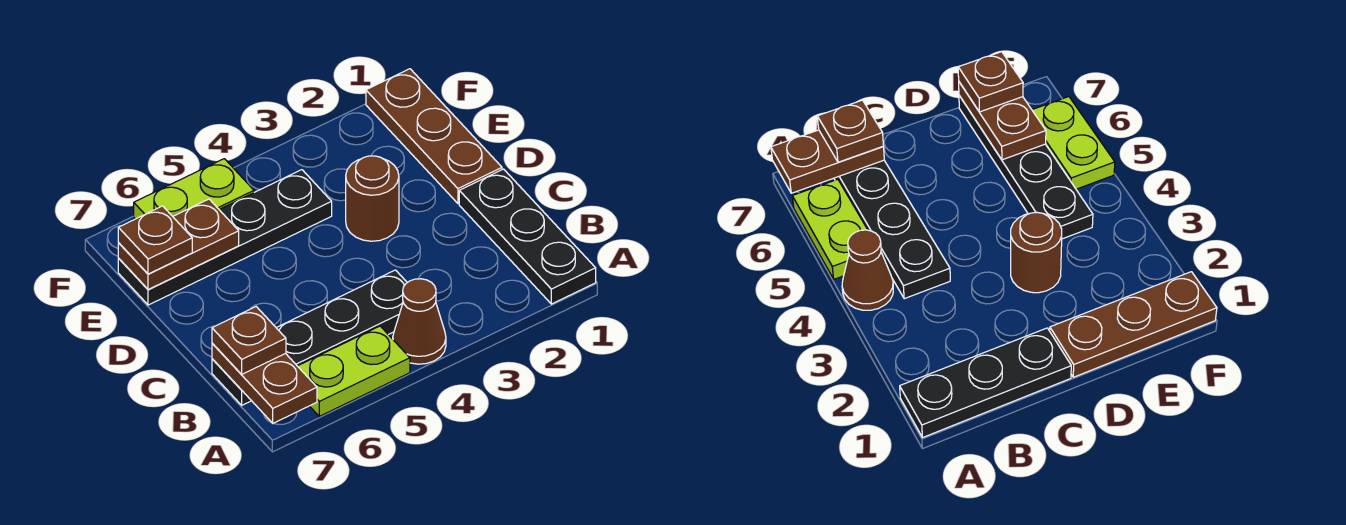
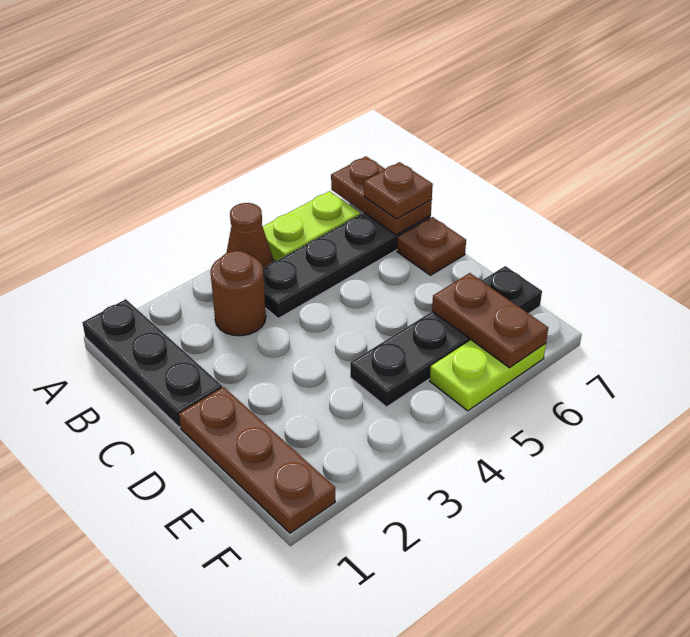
brown round brick D3 level 1 -> brown round brick B3 level 1
brown plate E6:E7 level 2 -> brown plate E6:F6 level 2
brown plate E7 level 3 -> brown plate C7 level 1

